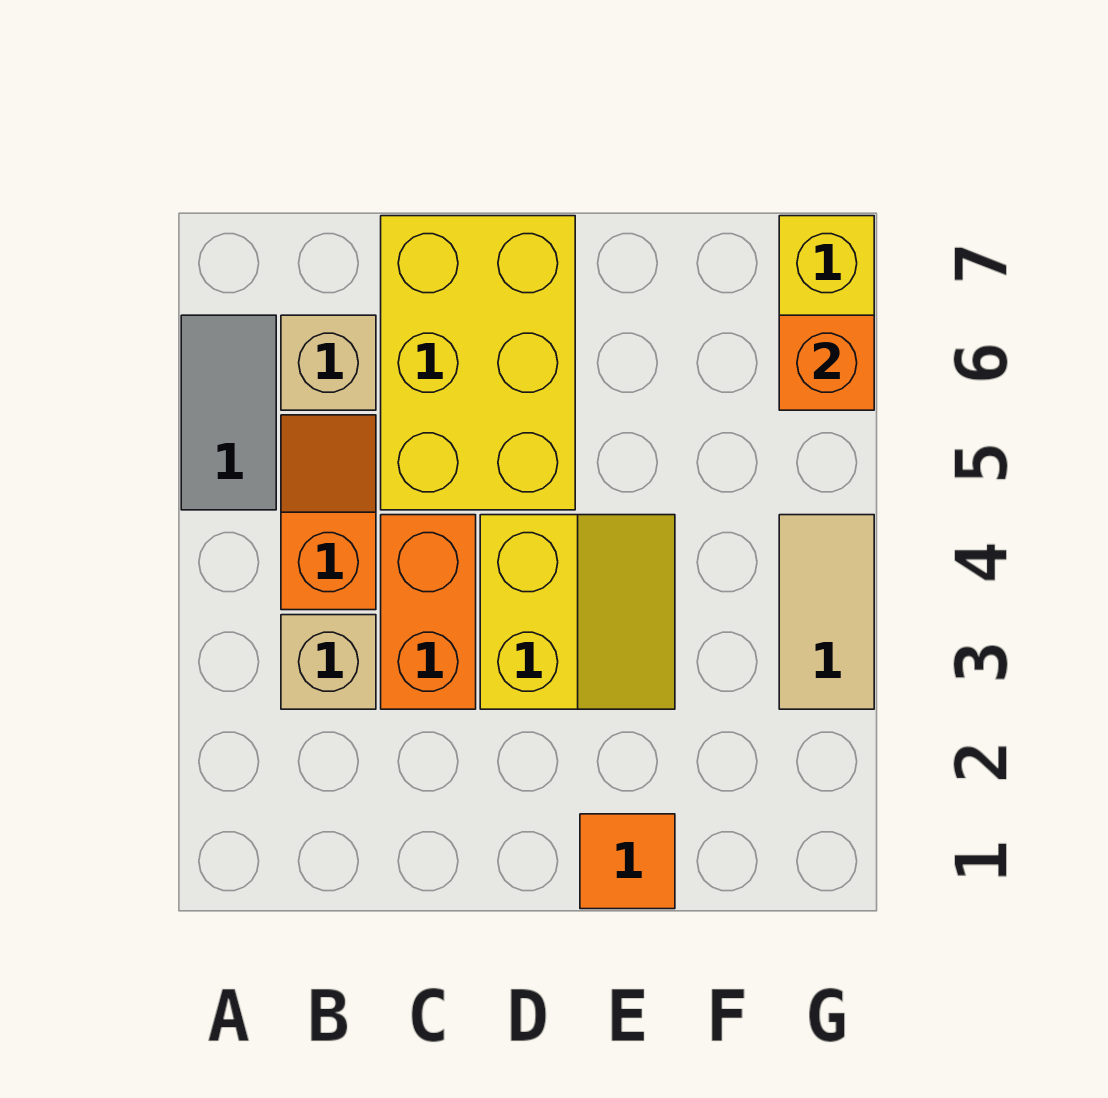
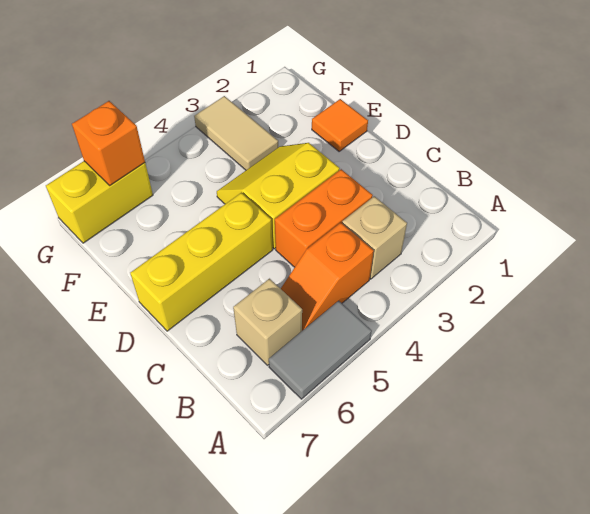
yellow brick C5:D7 level 1 -> yellow brick D5:D7 level 1
tan tile G3:G4 level 1 -> tan tile F3:G3 level 1

